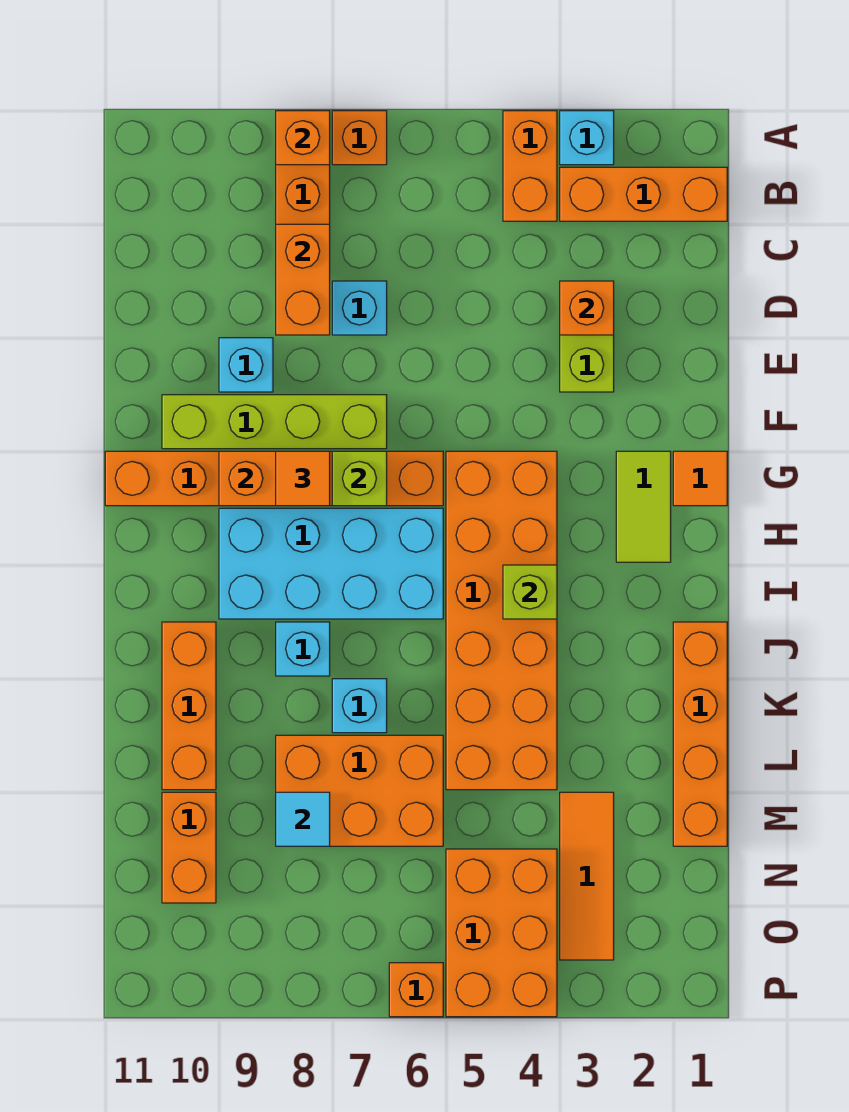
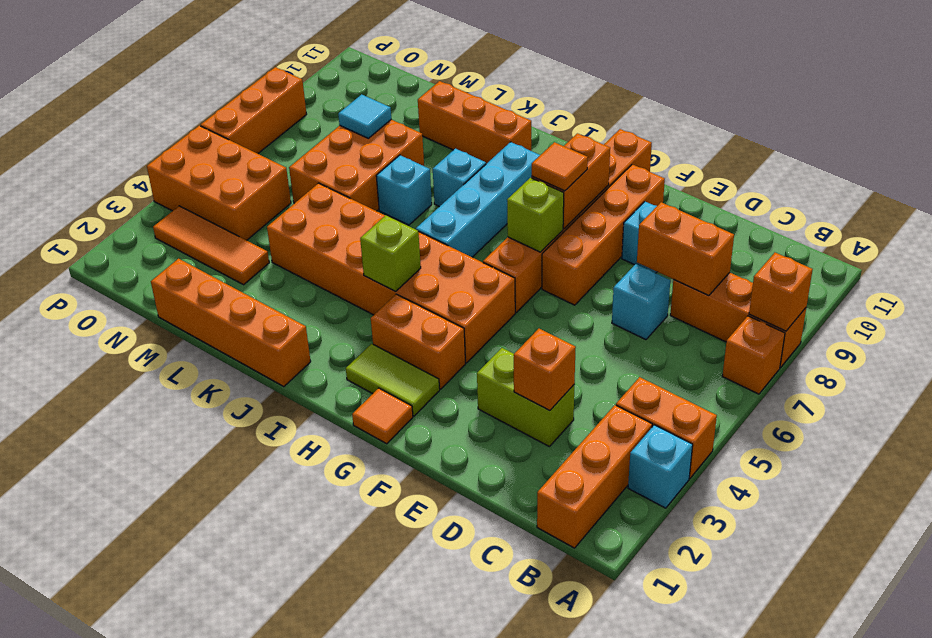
lime brick F7:F10 level 1 -> orange brick F7:F10 level 1
cyan brick H6:I9 level 1 -> cyan brick I6:I9 level 1
orange brick M10:N10 level 1 -> orange brick G3:H3 level 1
orange brick P6 level 1 -> orange brick P6:P8 level 1

